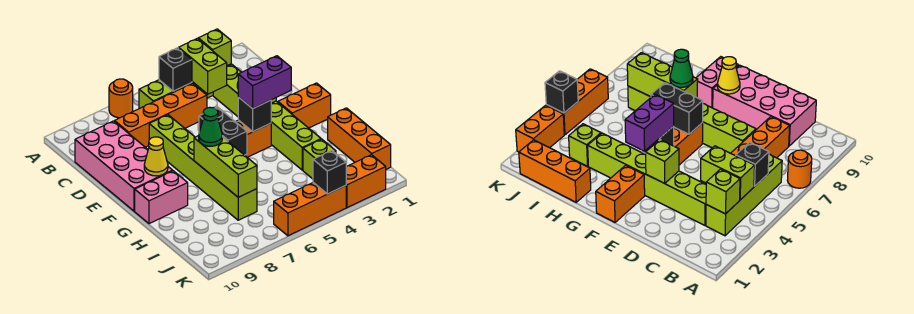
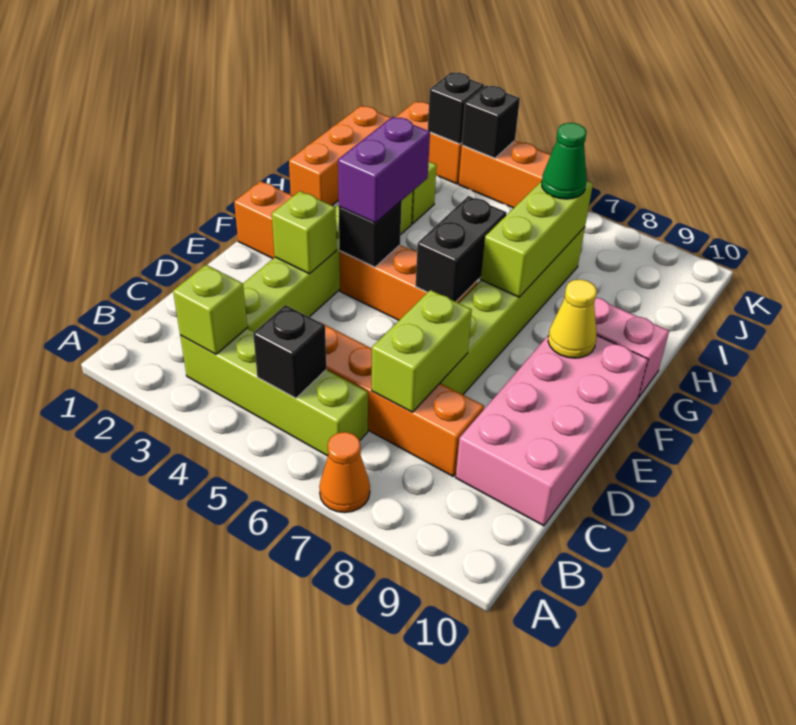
orange round brick A7 level 1 -> orange cone A7 level 1
lime brick B4:C4 level 2 -> lime brick C7:D7 level 2
purple brick F3:F4 level 3 -> purple brick F4:G4 level 3
green cone G7 level 3 -> green cone I7 level 3
none -> black brick K3 level 2

